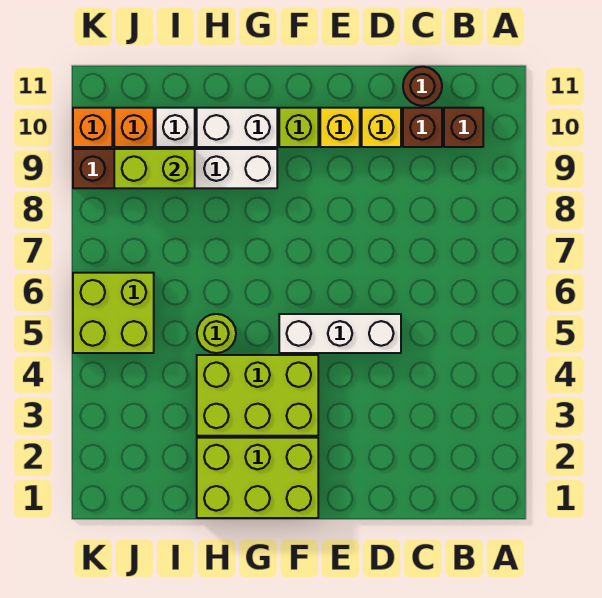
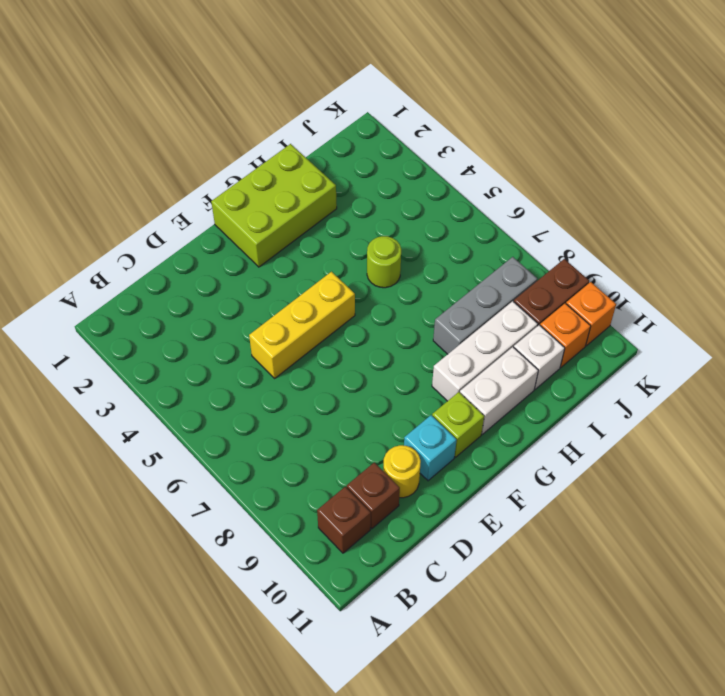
brown round brick C11 level 1 -> none
white brick D5:F5 level 1 -> yellow brick D5:F5 level 1
yellow brick D10 level 1 -> yellow round brick D10 level 1
yellow brick E10 level 1 -> cyan brick E10 level 1
lime brick F3:H4 level 1 -> none
none -> grey brick H8:J8 level 1
lime brick I9:J9 level 2 -> none
lime brick J5:K6 level 1 -> none

